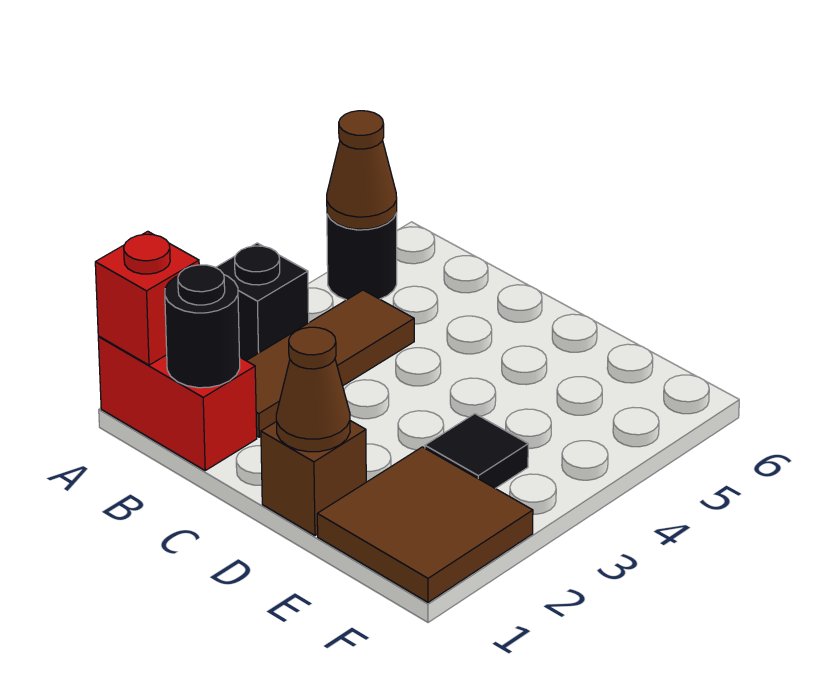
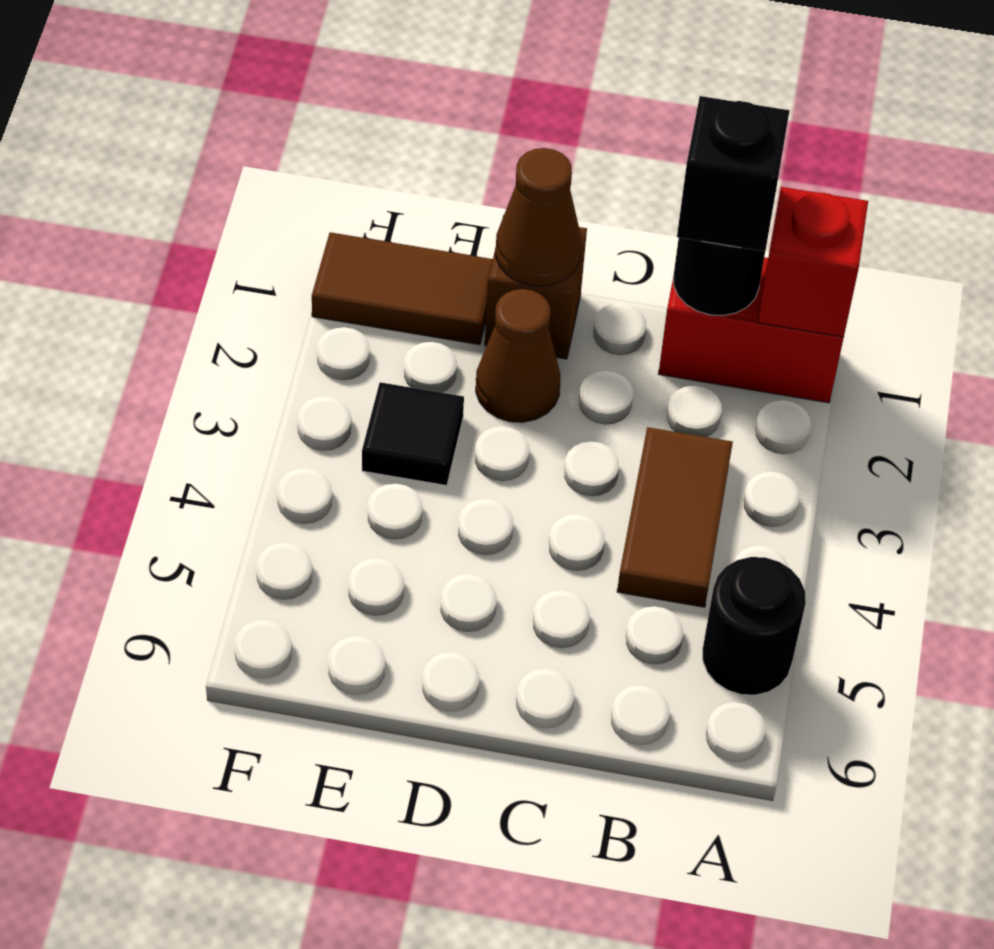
black brick A3 level 1 -> black brick B1 level 3
brown cone A5 level 2 -> brown cone D2 level 1
brown tile B2:B4 level 1 -> brown tile B3:B4 level 1
brown tile E1:F2 level 1 -> brown tile E1:F1 level 1

